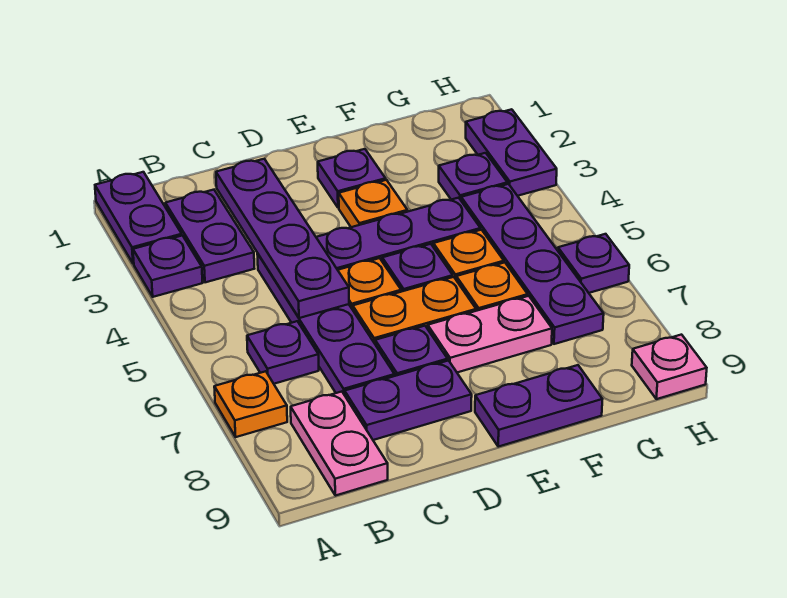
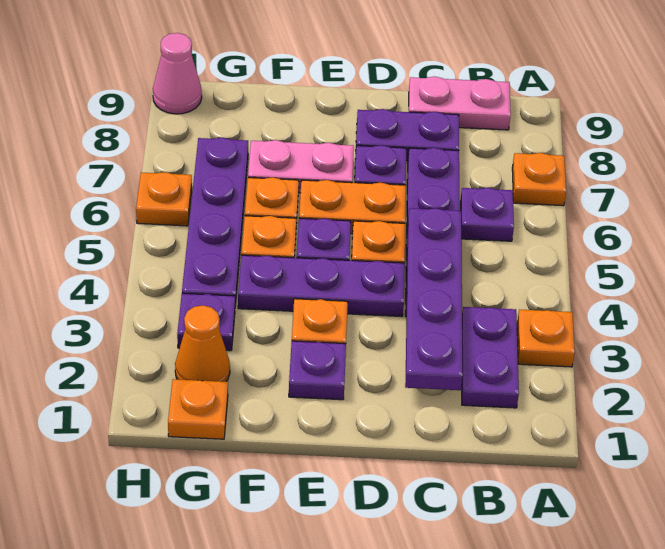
purple plate A1:A2 level 1 -> none
purple plate A3 level 1 -> orange plate A3 level 1
pink plate B8:B9 level 1 -> pink plate B9:C9 level 1
purple plate E9:F9 level 1 -> none
none -> orange plate G1 level 1
none -> orange cone G2 level 1
purple plate H2:H3 level 1 -> none
purple plate H6 level 1 -> orange plate H6 level 1
pink plate H9 level 1 -> pink cone H9 level 1

